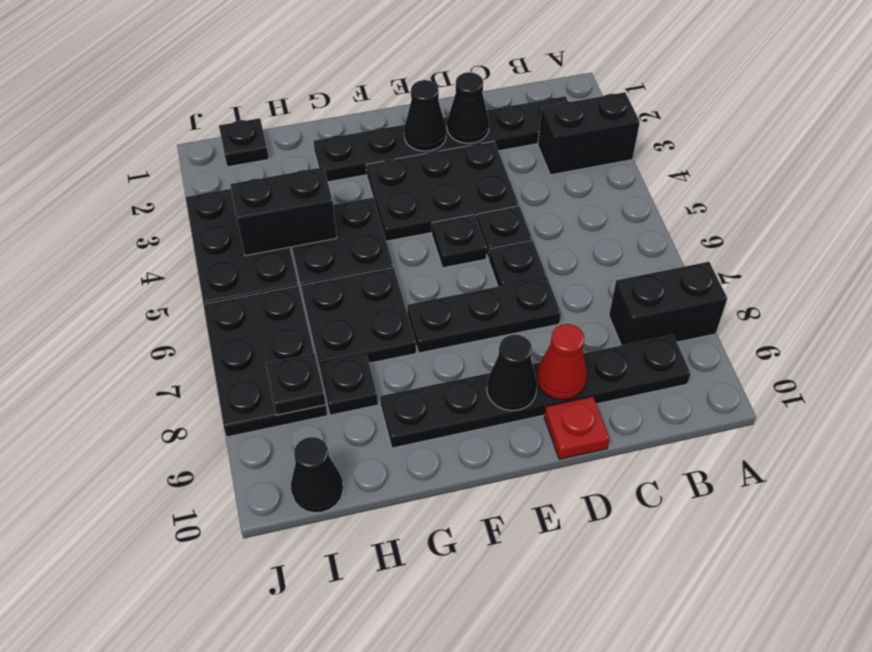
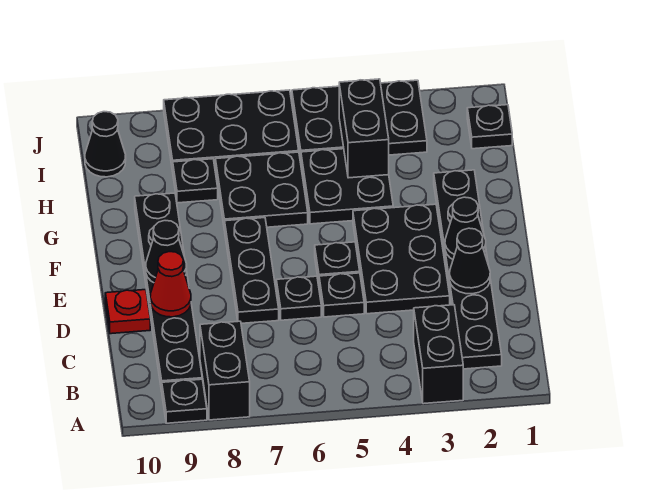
black plate I8 level 2 -> black plate A9 level 1

